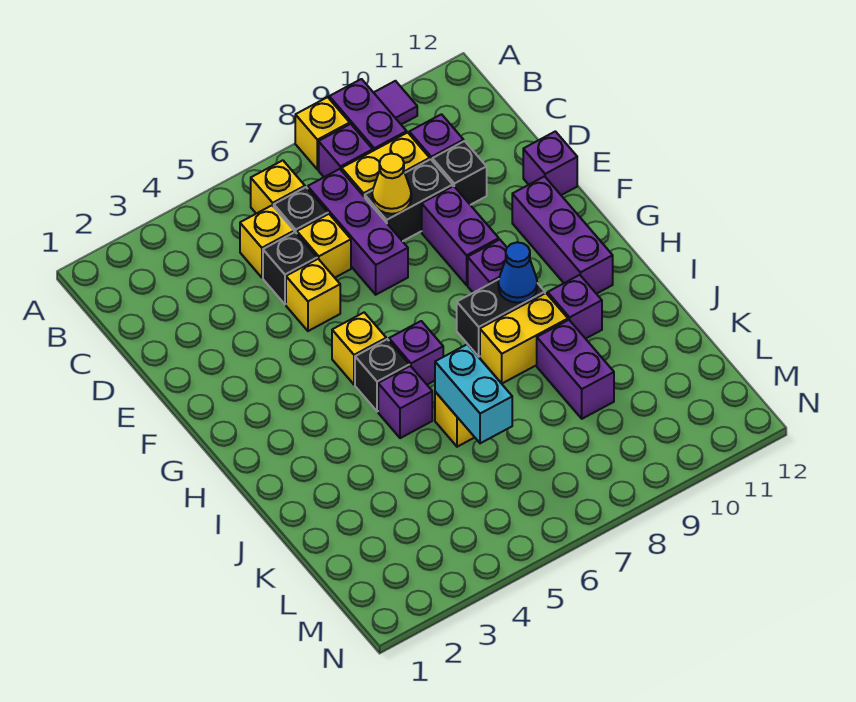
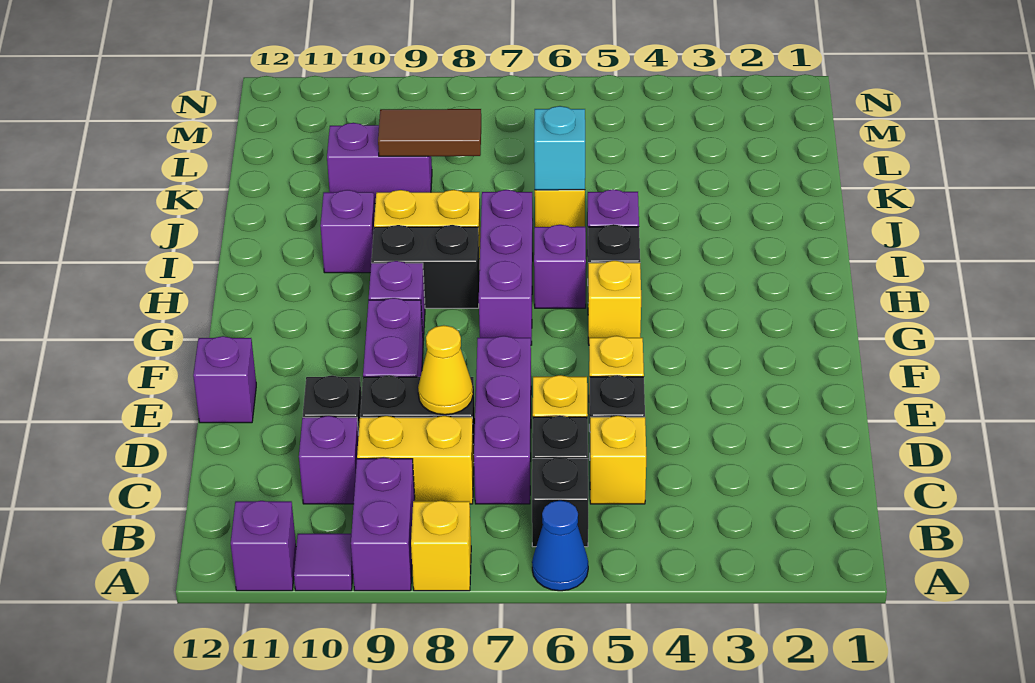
yellow brick B6 level 1 -> black brick B6 level 1
purple brick B8 level 1 -> purple brick A11 level 1
purple brick F11:H11 level 1 -> purple brick G7:I7 level 1
blue cone H9 level 2 -> blue cone A6 level 1
cyan brick J6:K6 level 2 -> cyan brick J6 level 2
purple brick J9:K9 level 1 -> purple brick K9:K10 level 1
none -> brown tile K8:K9 level 2

